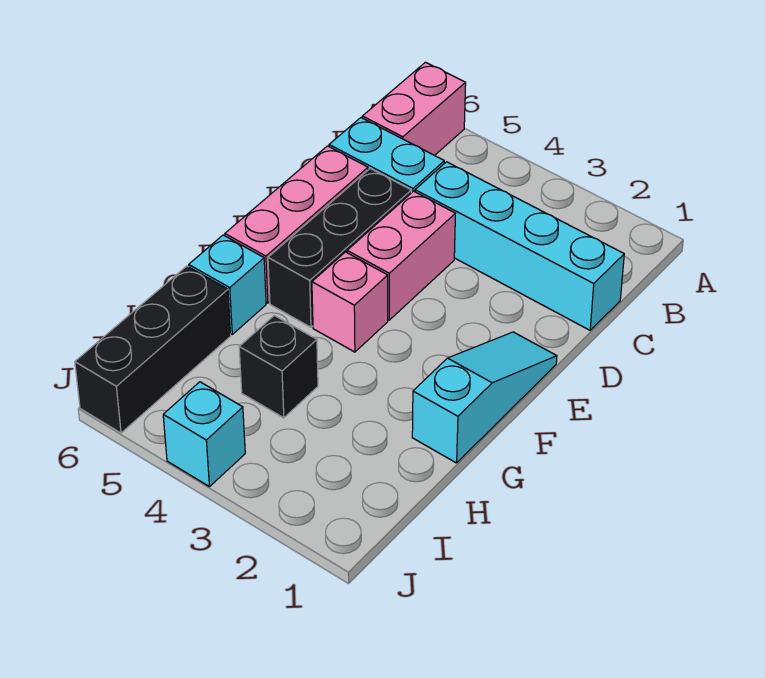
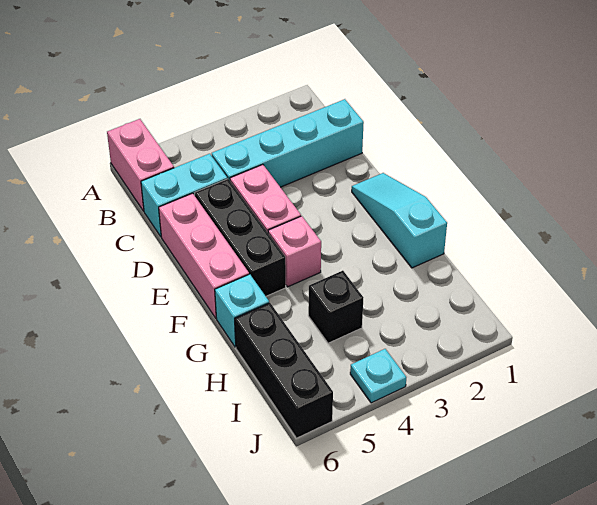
cyan brick J4 level 1 -> cyan plate J4 level 1

